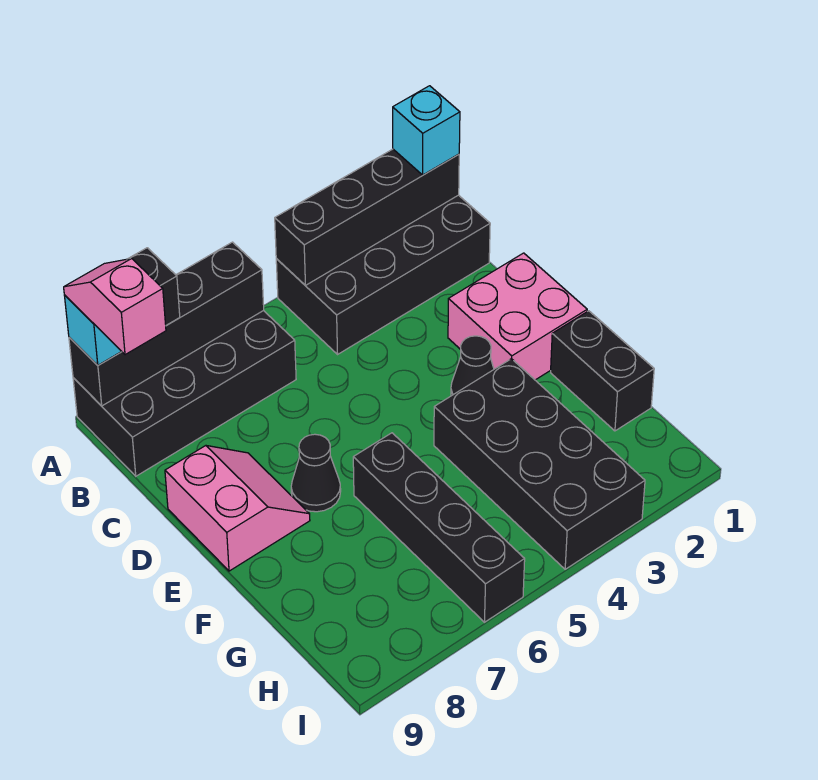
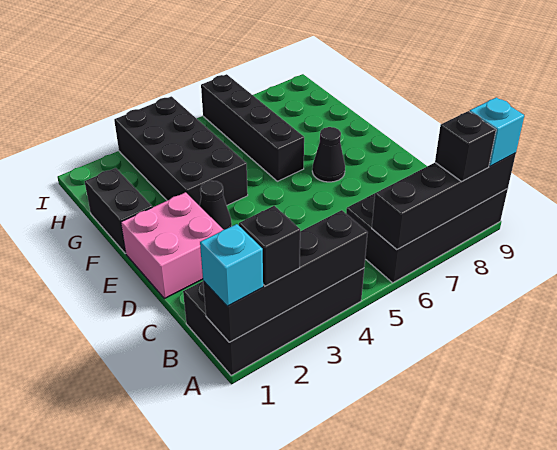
none -> black brick A2 level 3
pink slope A9:B9 level 4 top B -> none
pink slope D8:E9 level 1 top 9 -> none

